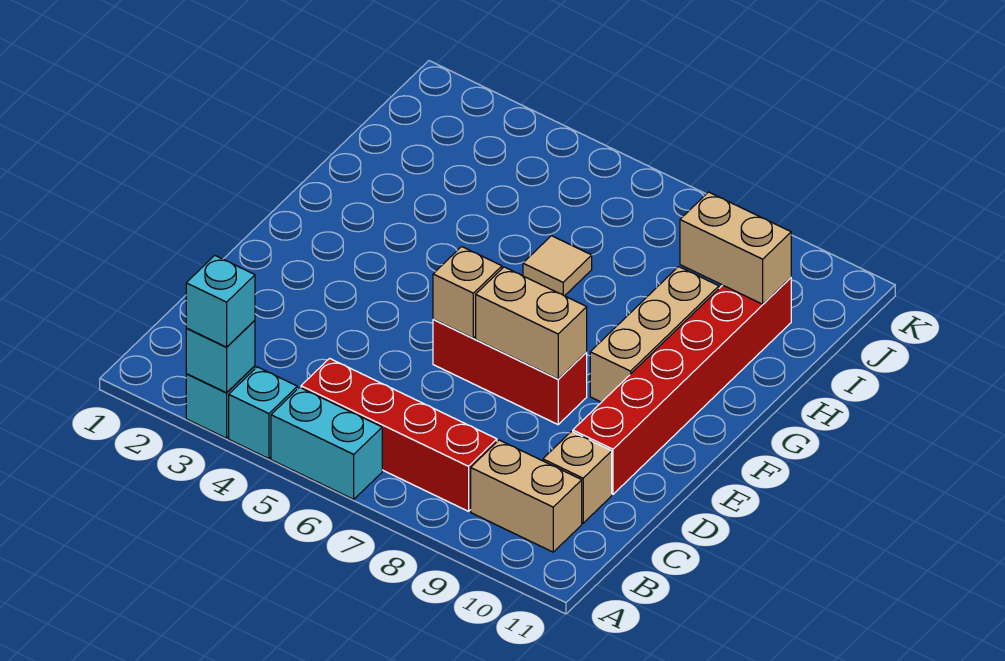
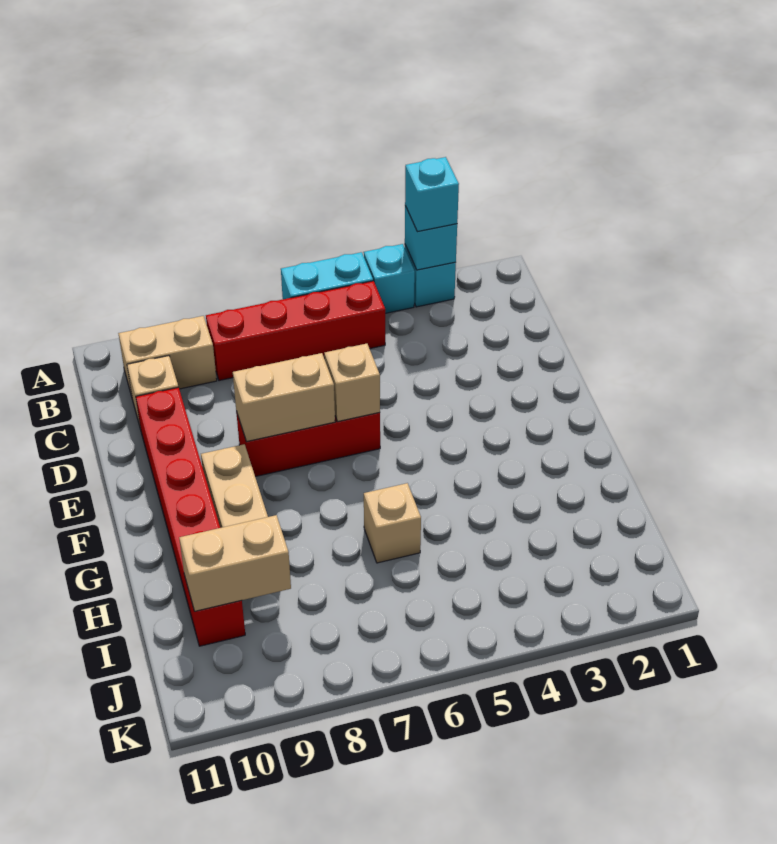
tan tile H6 level 1 -> tan brick H6 level 1

